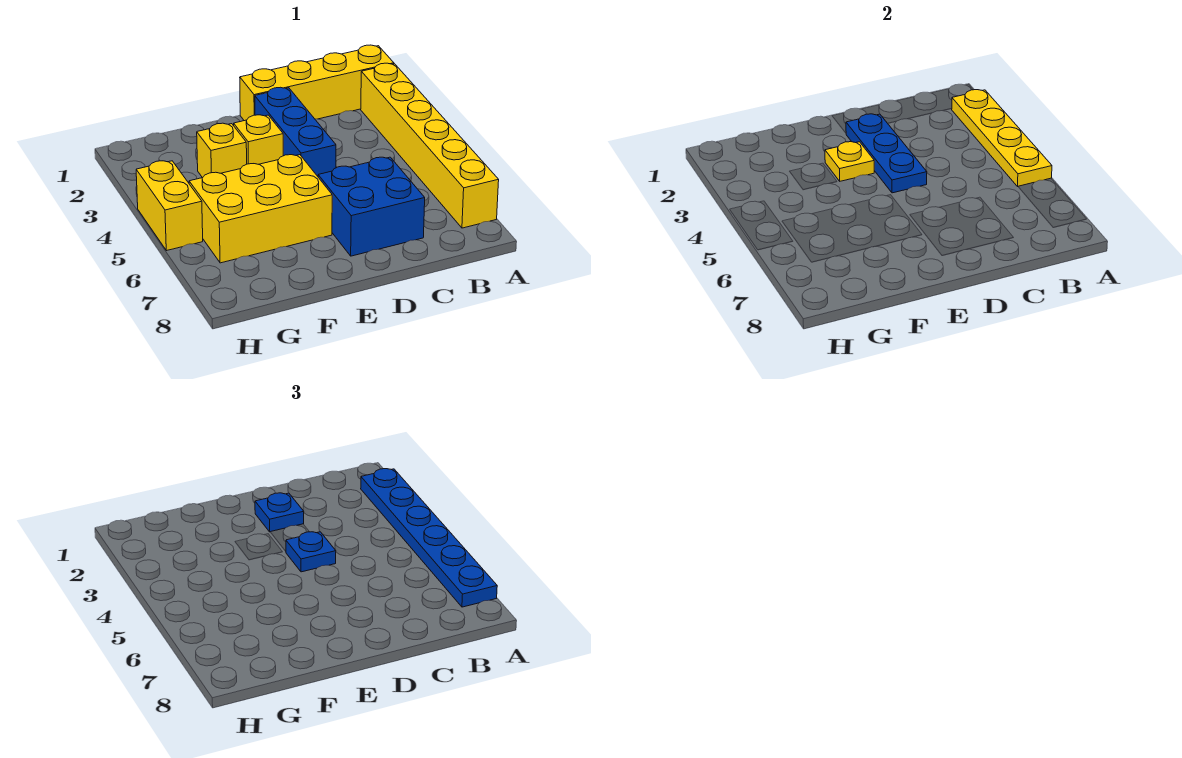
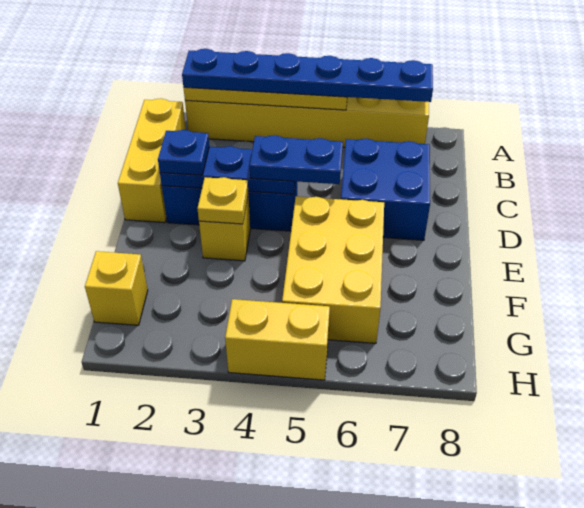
yellow brick A1:D1 level 1 -> yellow brick B1:D1 level 1
blue plate D4 level 3 -> blue plate D4:D5 level 3
yellow brick F3 level 1 -> yellow brick G1 level 1

